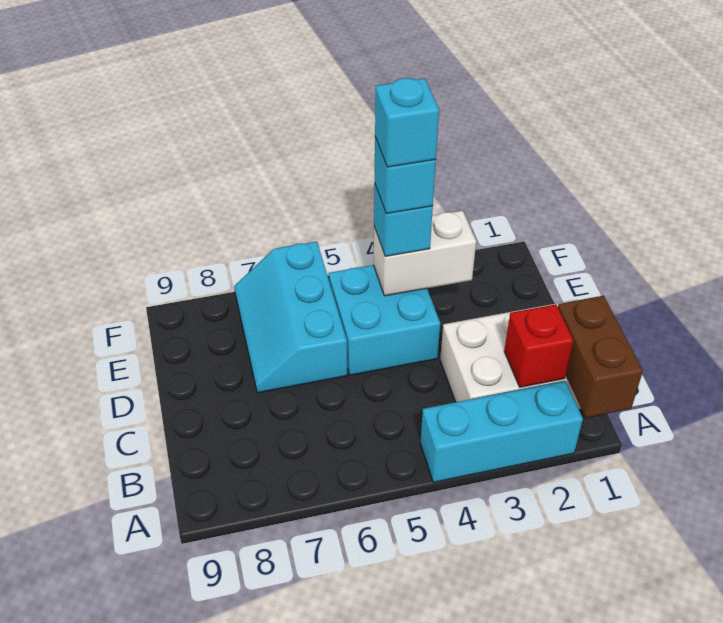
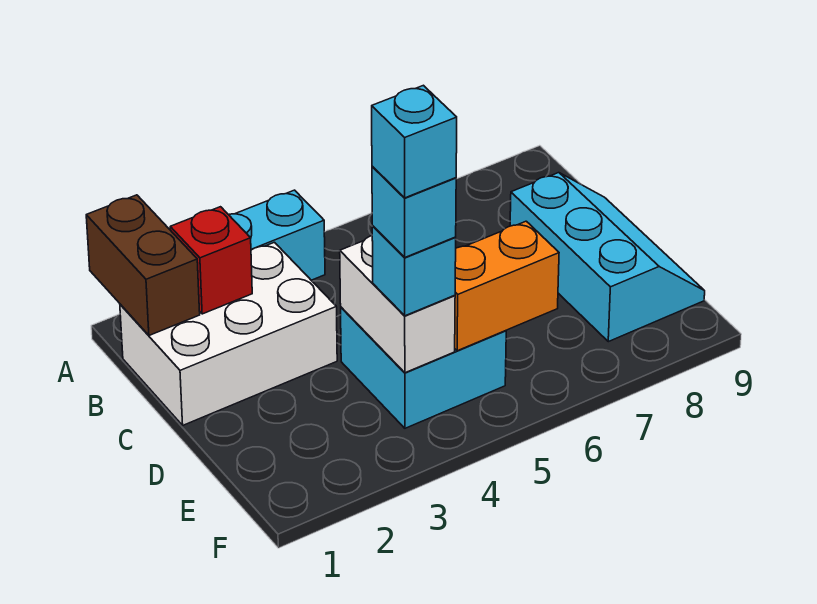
cyan slope D6:F7 level 1 top 6 -> cyan slope C8:E9 level 1 top 8
white brick E3:E4 level 2 -> white brick D4:E4 level 2
none -> orange brick E5:E6 level 2

